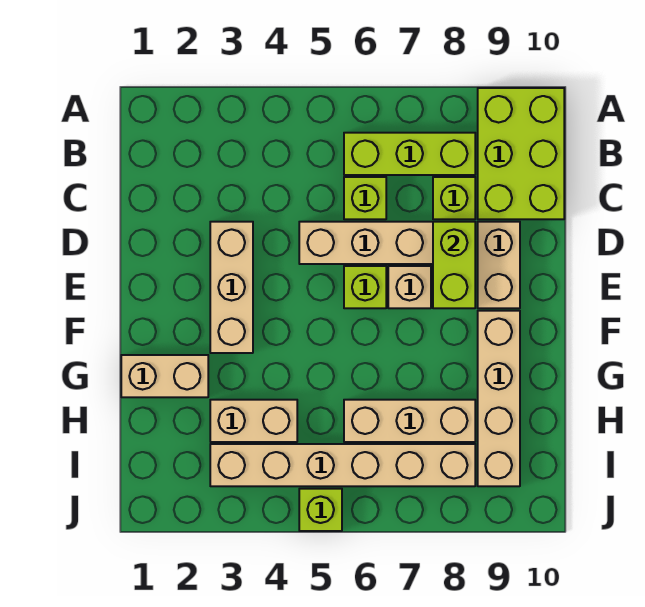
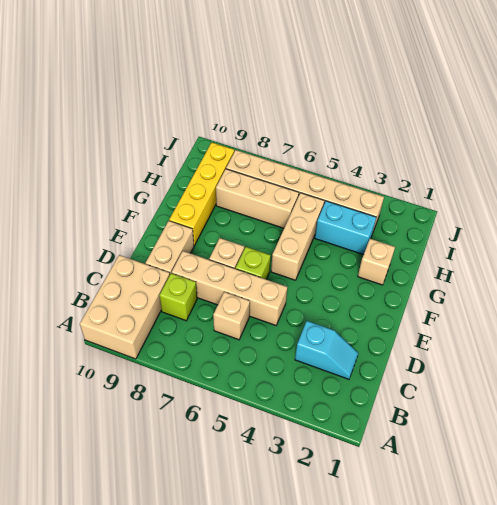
lime brick A9:C10 level 1 -> tan brick A9:C10 level 1
lime brick B6:B8 level 1 -> none
none -> cyan slope C2:C3 level 1 top 3
lime brick C6 level 1 -> tan brick C6 level 1
tan brick D3:F3 level 1 -> tan brick F5:H5 level 1
lime brick D8:E8 level 2 -> none
tan brick F9:I9 level 1 -> yellow brick F9:I9 level 1
tan brick G1:G2 level 1 -> tan brick G2 level 1
tan brick H3:H4 level 1 -> cyan brick H3:H4 level 1
lime brick J5 level 1 -> none

